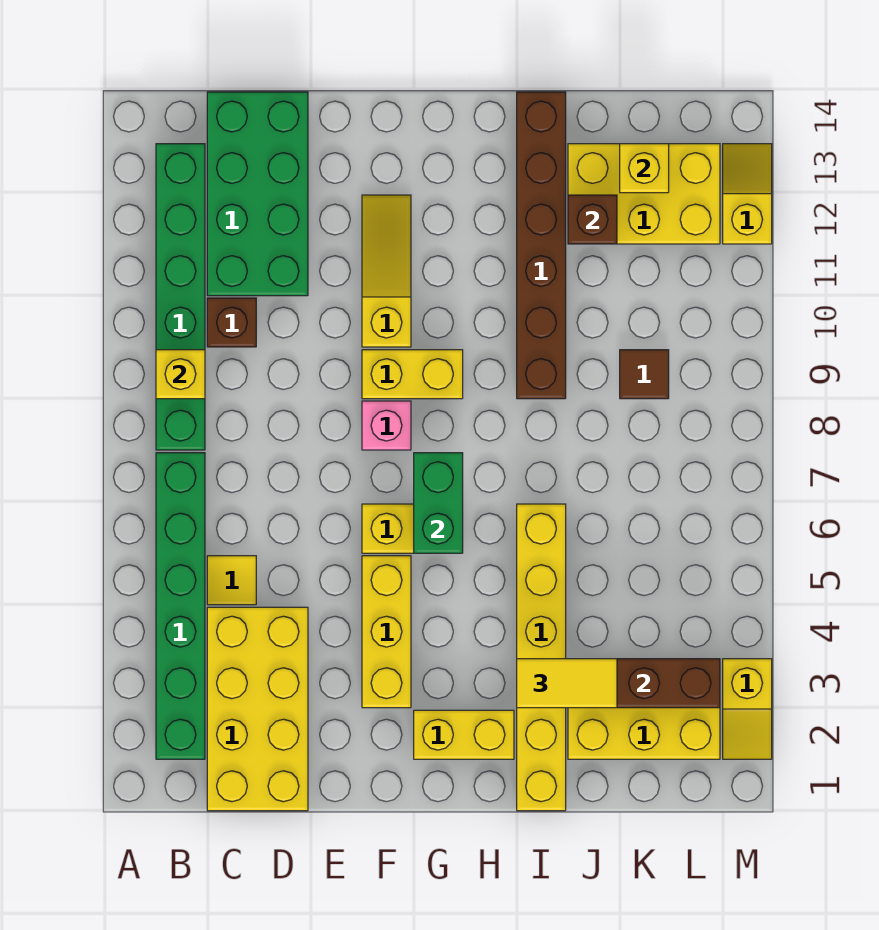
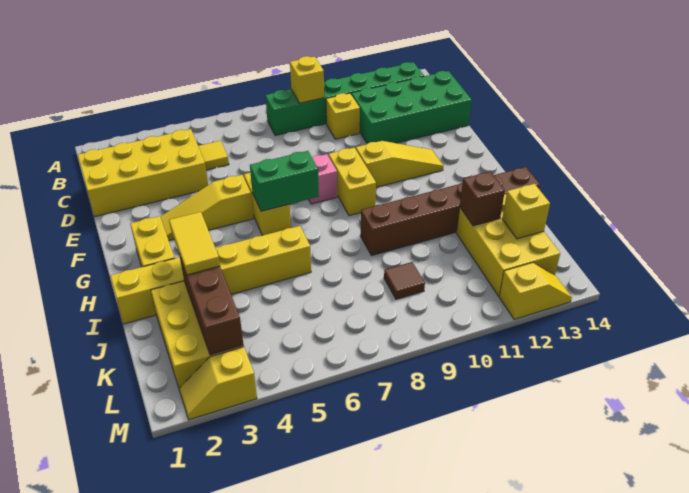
green brick B2:B7 level 1 -> none
brown brick C10 level 1 -> yellow brick C10 level 1
yellow brick F3:F5 level 1 -> yellow slope F3:F5 level 1 top 5

